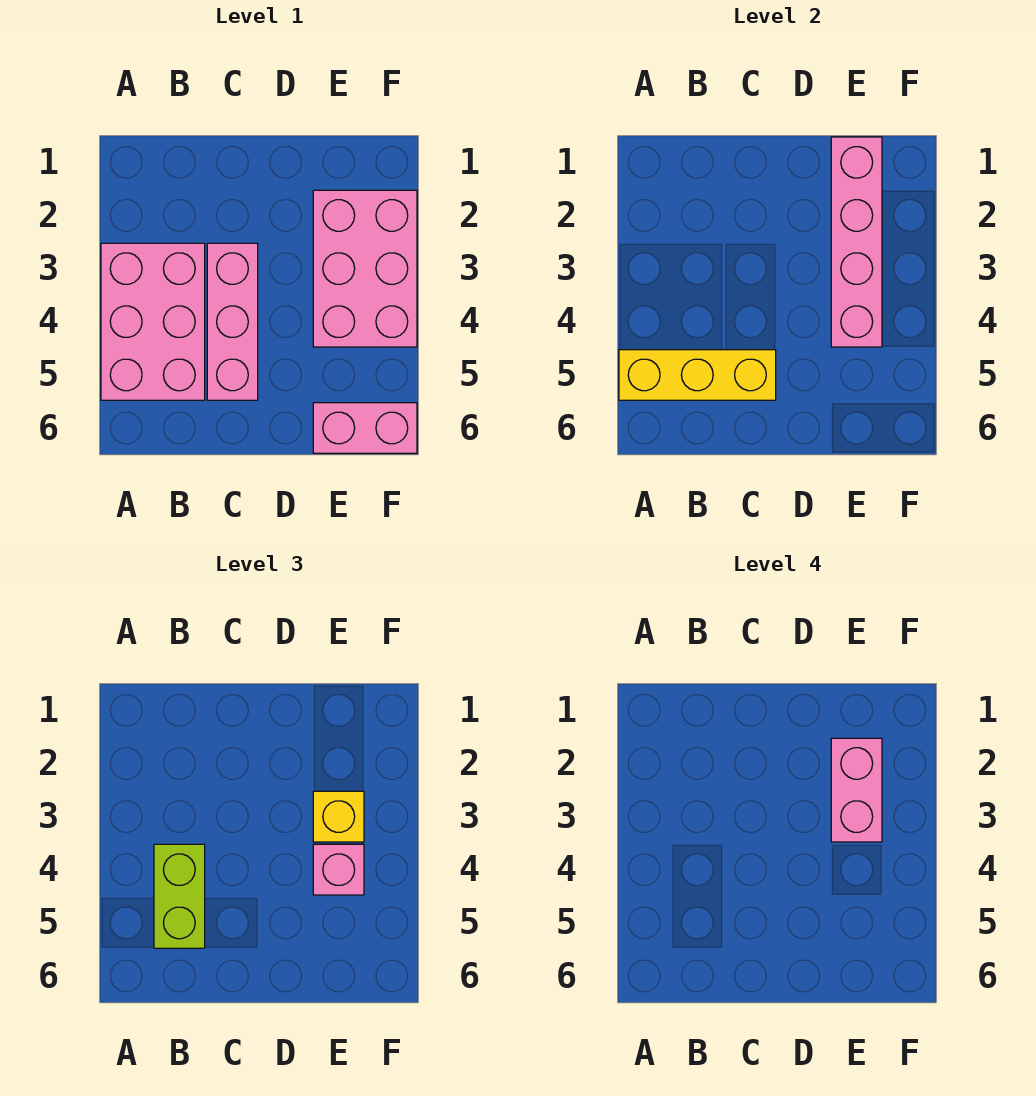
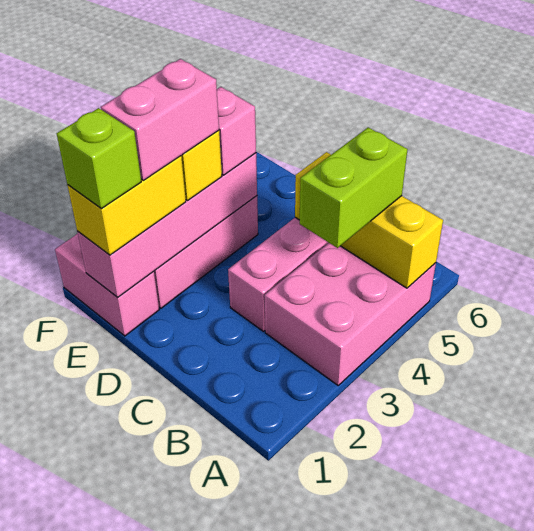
none -> yellow brick E1:E2 level 3
none -> lime brick E1 level 4
pink brick E6:F6 level 1 -> pink brick E1:F1 level 1

